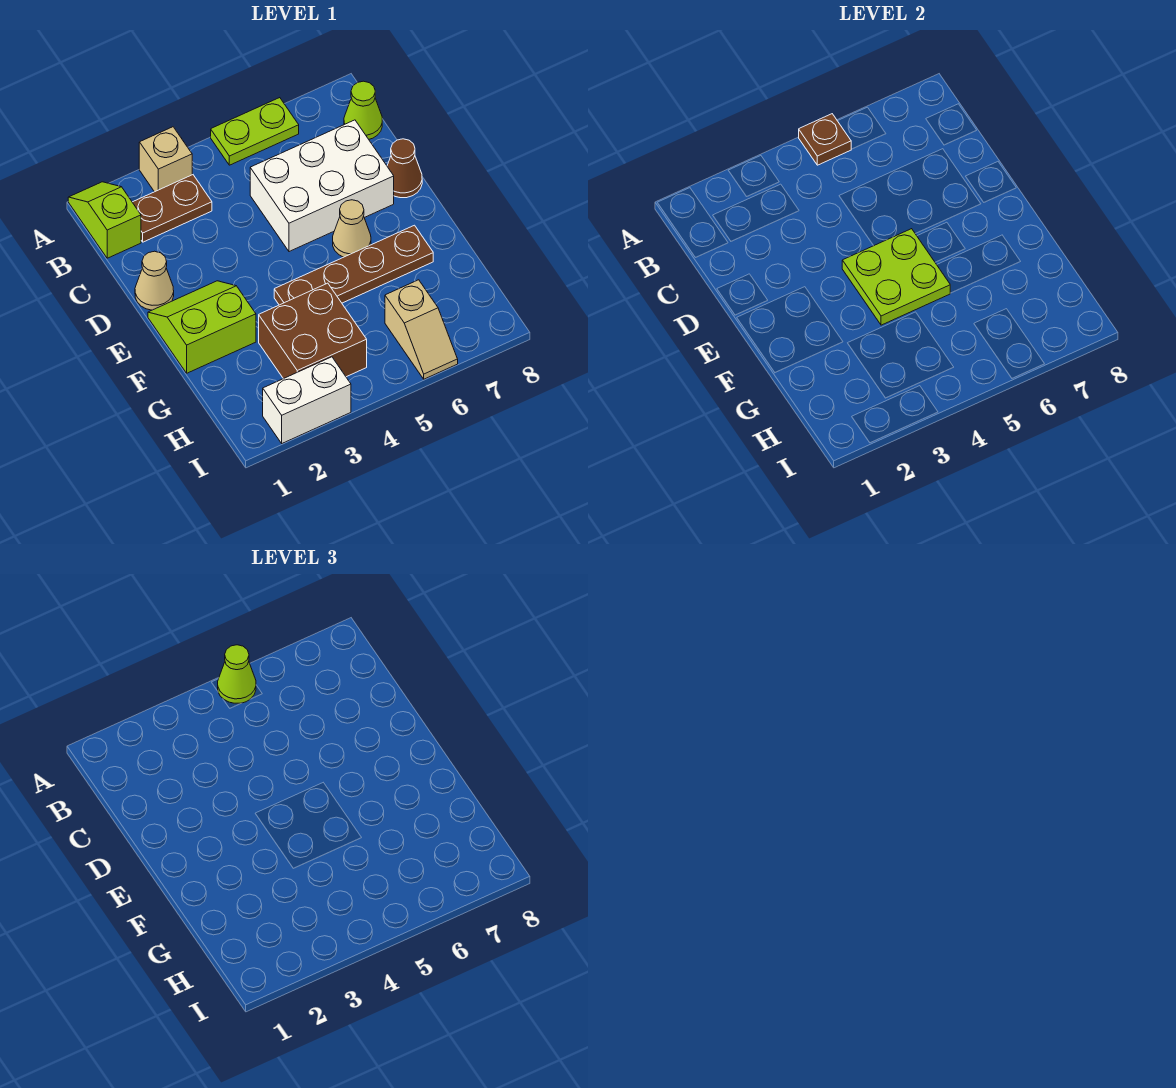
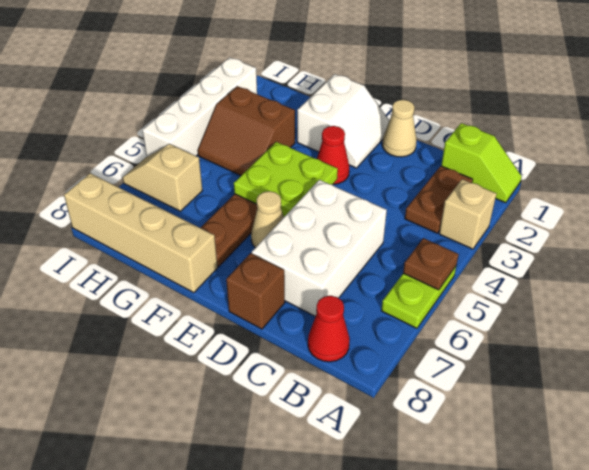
lime cone A5 level 3 -> none
lime cone B8 level 1 -> red cone B8 level 1
brown cone D8 level 1 -> brown brick D8 level 1
lime slope E1:F2 level 1 top F -> white slope E1:F2 level 1 top F
none -> red cone E3 level 1
none -> tan brick F8:I8 level 1
brown brick G3:H4 level 1 -> brown slope G3:H4 level 1 top 3
white brick I2:I3 level 1 -> white brick I2:I5 level 1

